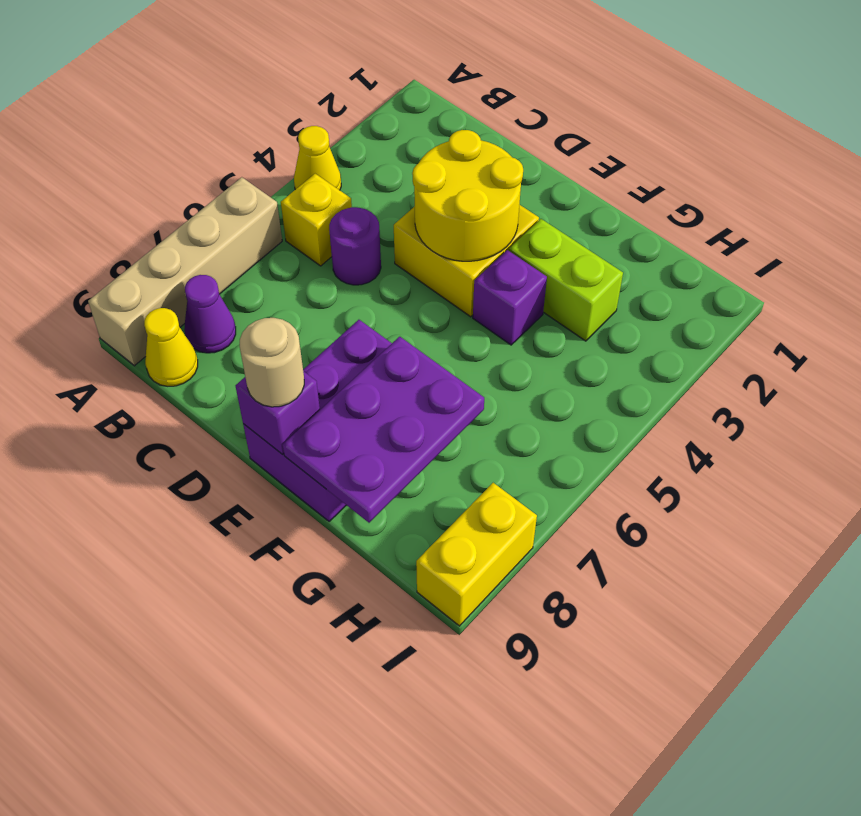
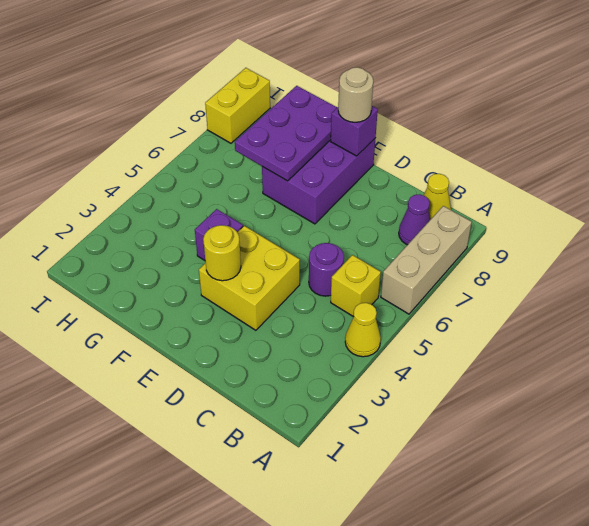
tan brick A6:A9 level 1 -> tan brick A6:A8 level 1
yellow round brick D3:E4 level 2 -> yellow round brick E3 level 2
lime brick F3:G3 level 1 -> none

